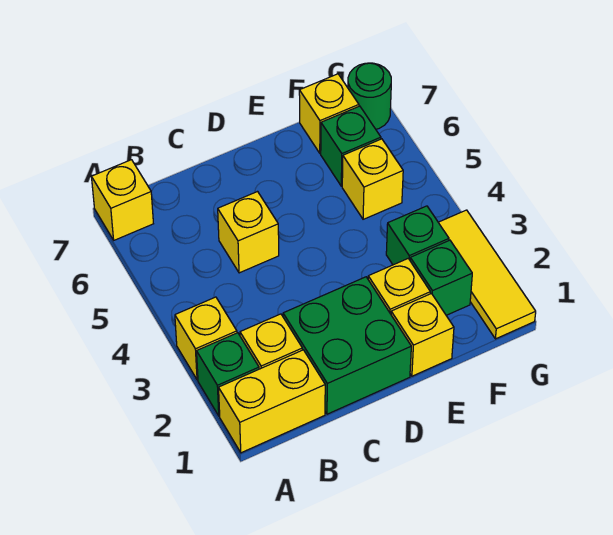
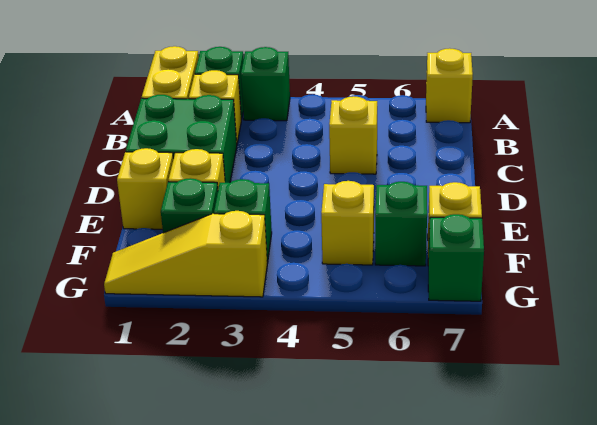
yellow brick A3 level 1 -> green brick A3 level 1
yellow tile G1:G3 level 1 -> yellow slope G1:G3 level 1 top 3
green round brick G7 level 1 -> green brick G7 level 1

